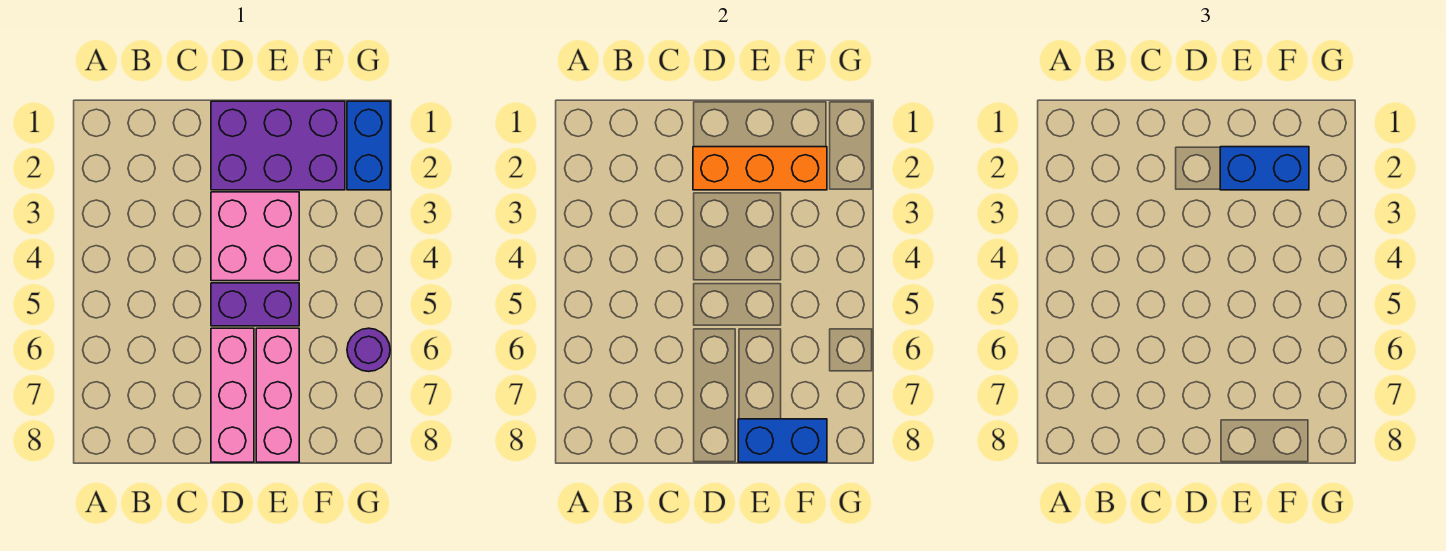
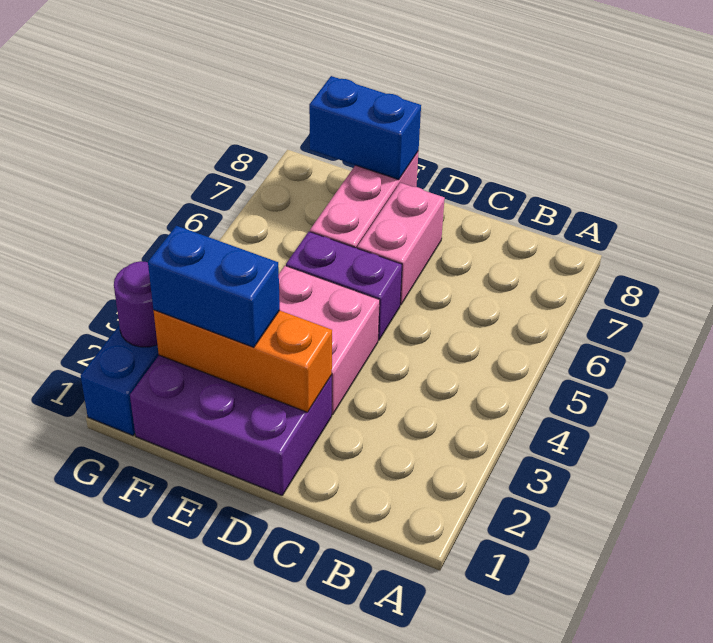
pink brick D6:D8 level 1 -> pink brick D6:D7 level 1
purple round brick G6 level 1 -> purple round brick G2 level 2

